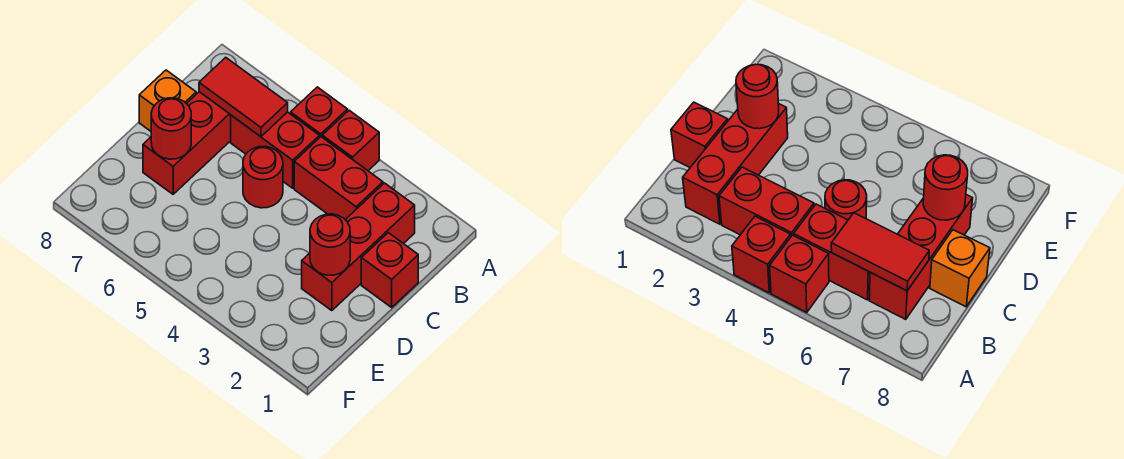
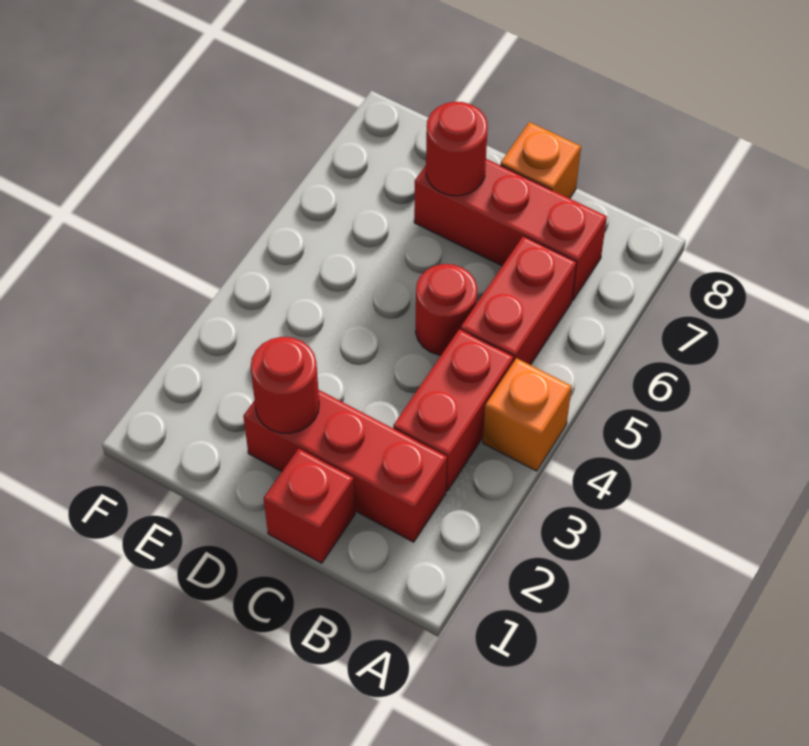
red brick A4 level 1 -> orange brick A4 level 1
red brick A5 level 1 -> none
red tile B6:B7 level 2 -> none

